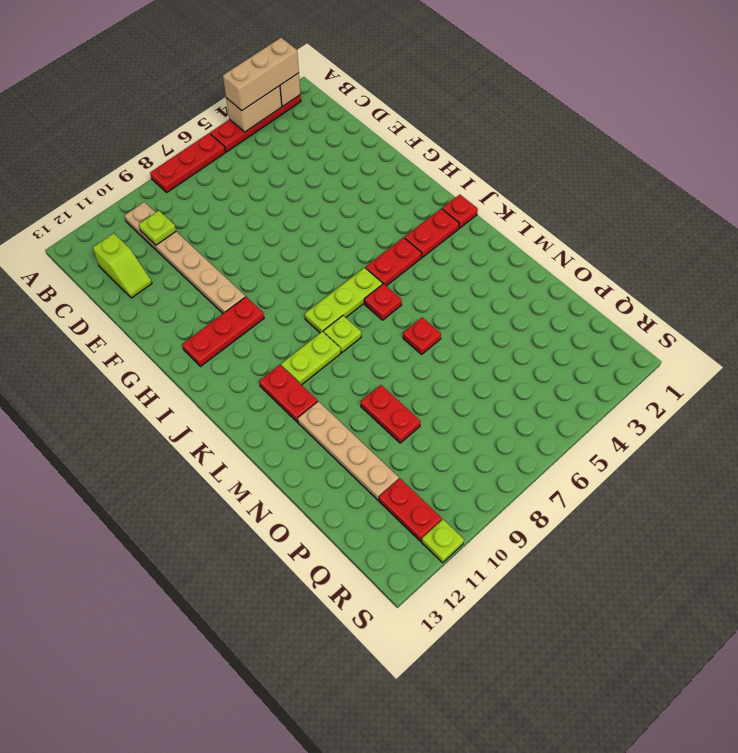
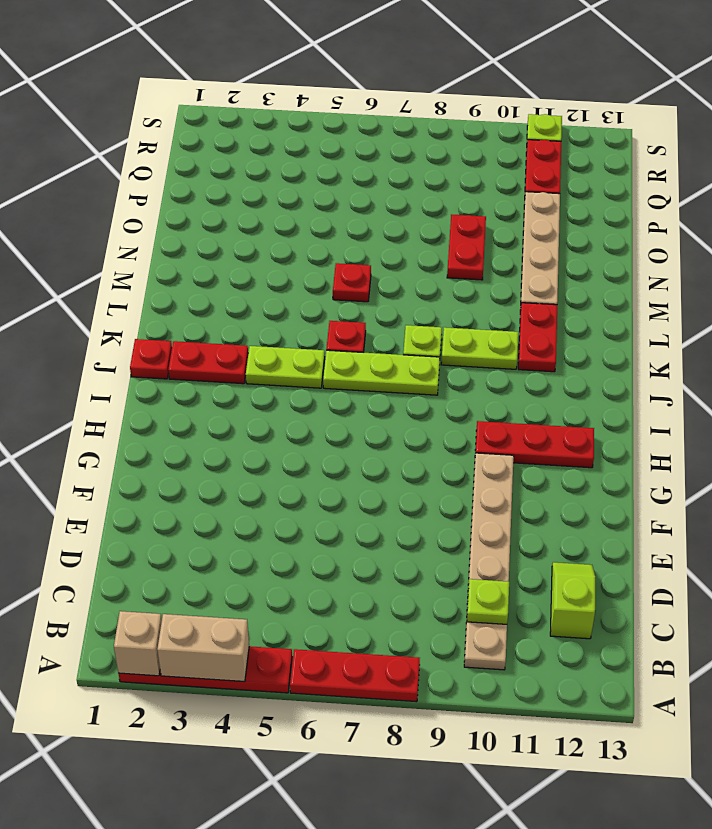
tan brick A2:A4 level 3 -> none
red plate J4:J5 level 1 -> lime plate J4:J5 level 1

